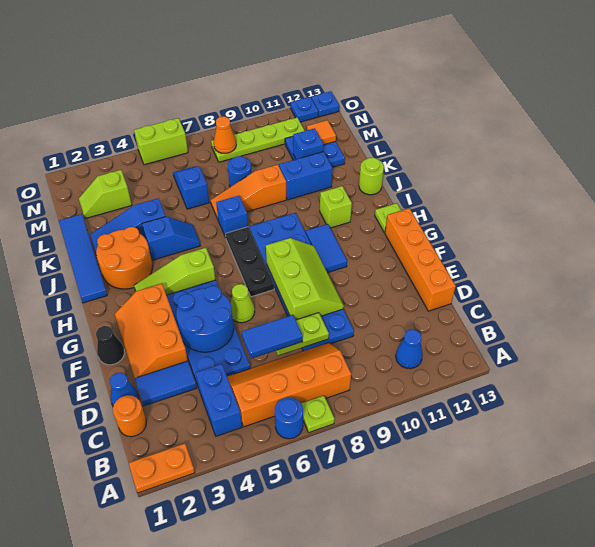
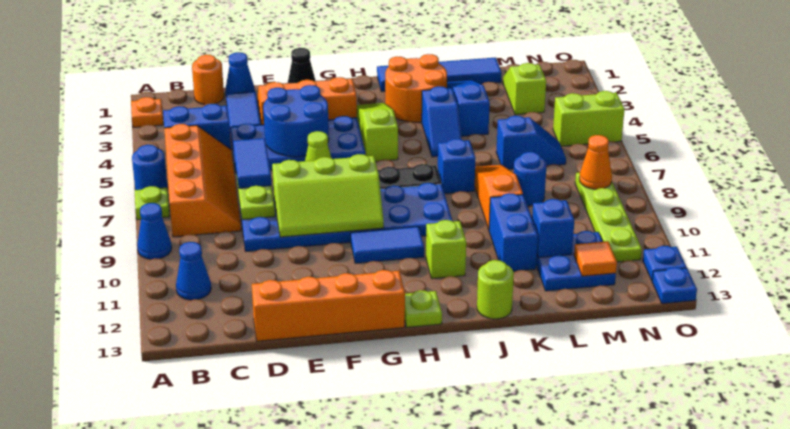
orange plate A1:A2 level 1 -> orange plate A2 level 1
none -> blue cone A9 level 1
lime brick O5:O6 level 1 -> lime brick N5:O5 level 1

